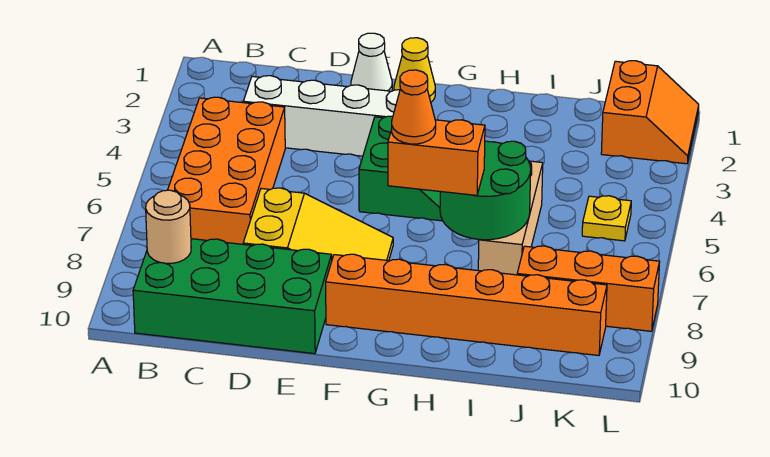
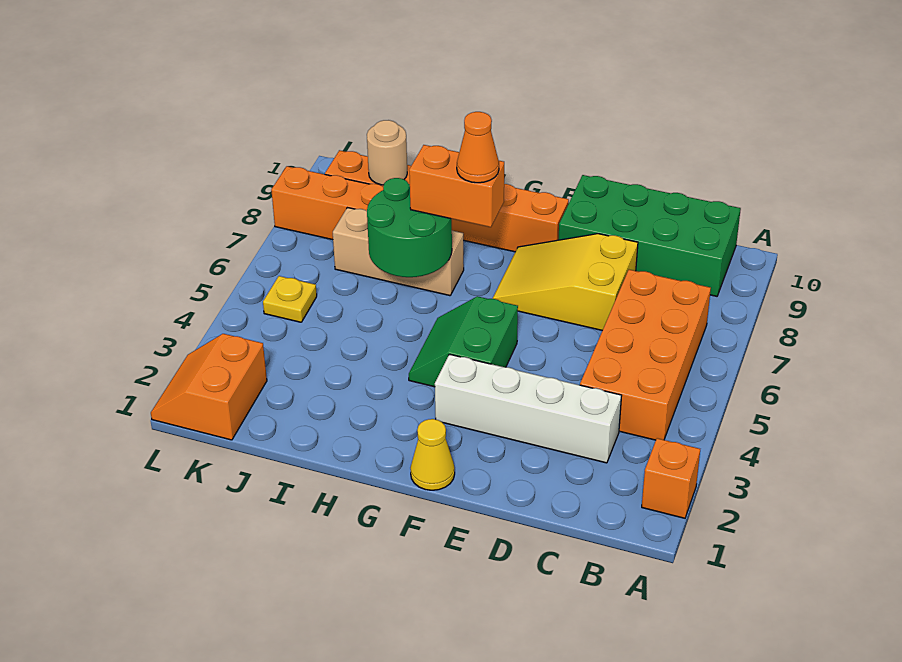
none -> orange brick A2 level 1
tan round brick B9 level 2 -> tan round brick J9 level 2
white cone E1 level 1 -> none
tan brick I5:I7 level 1 -> tan brick H7:J7 level 1

